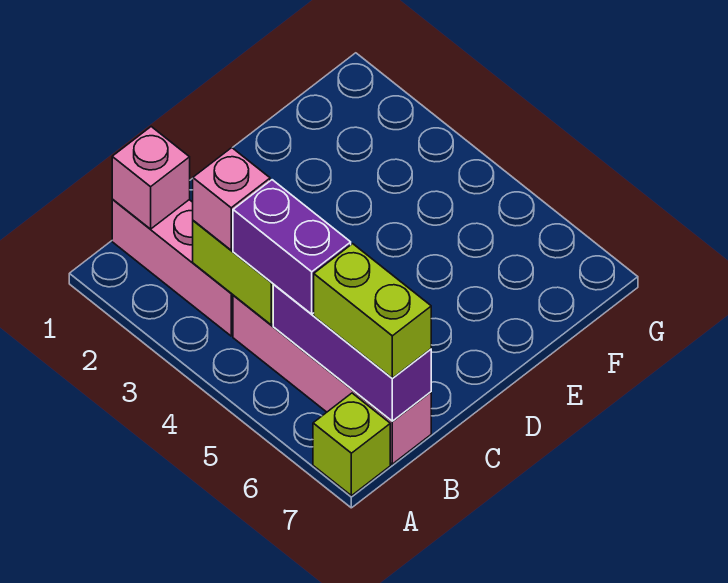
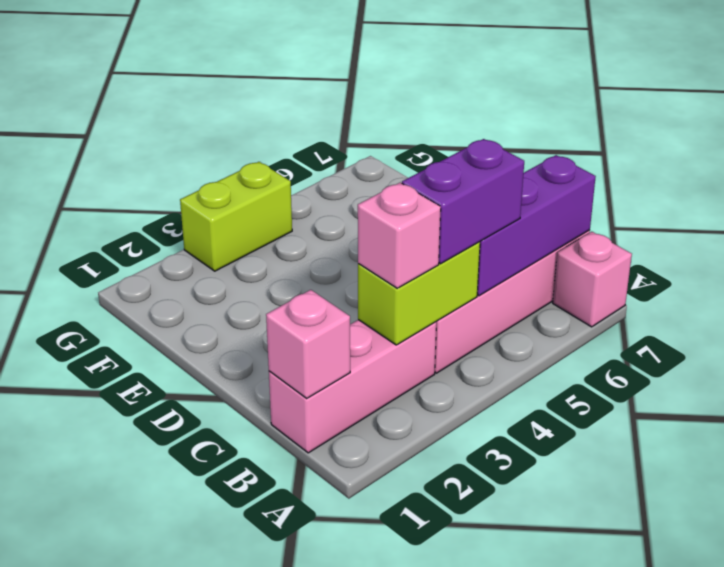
lime brick A7 level 1 -> pink brick A7 level 1
lime brick B6:B7 level 3 -> lime brick G3:G4 level 1

